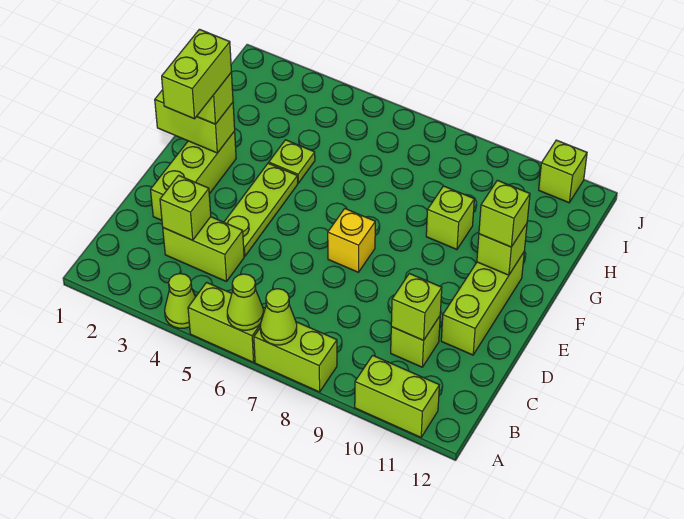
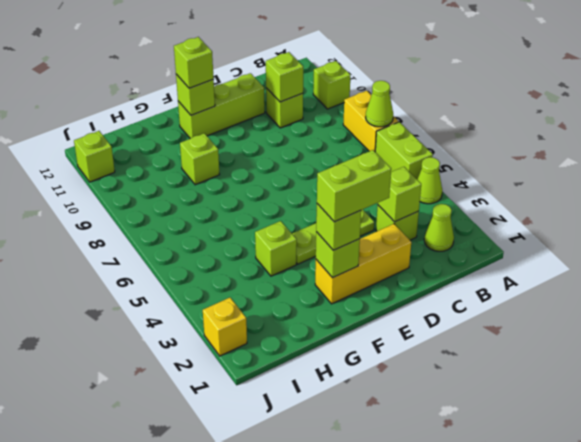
lime cone A6 level 2 -> lime cone B2 level 1
lime brick A7:A8 level 1 -> yellow brick A7:A8 level 1
lime brick A10:A11 level 1 -> lime brick A10 level 1
lime brick C3:C4 level 1 -> lime brick C3 level 1
lime brick D2:F2 level 1 -> yellow brick D2:F2 level 1
yellow brick E7 level 1 -> yellow brick J2 level 1
lime brick F1:F2 level 2 -> lime brick F2 level 2
lime plate G4 level 1 -> lime brick G4 level 1

